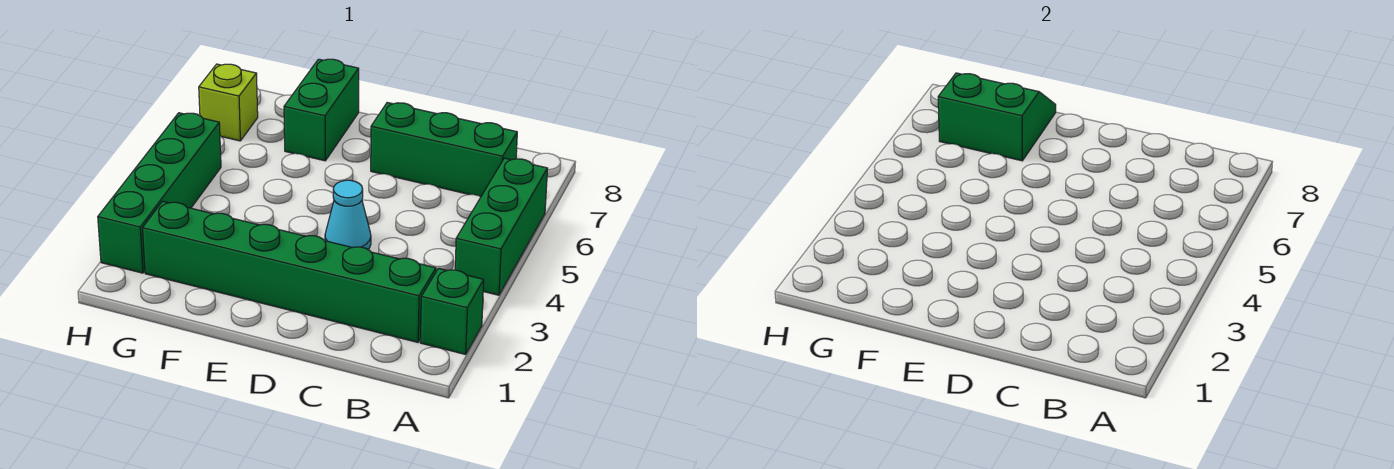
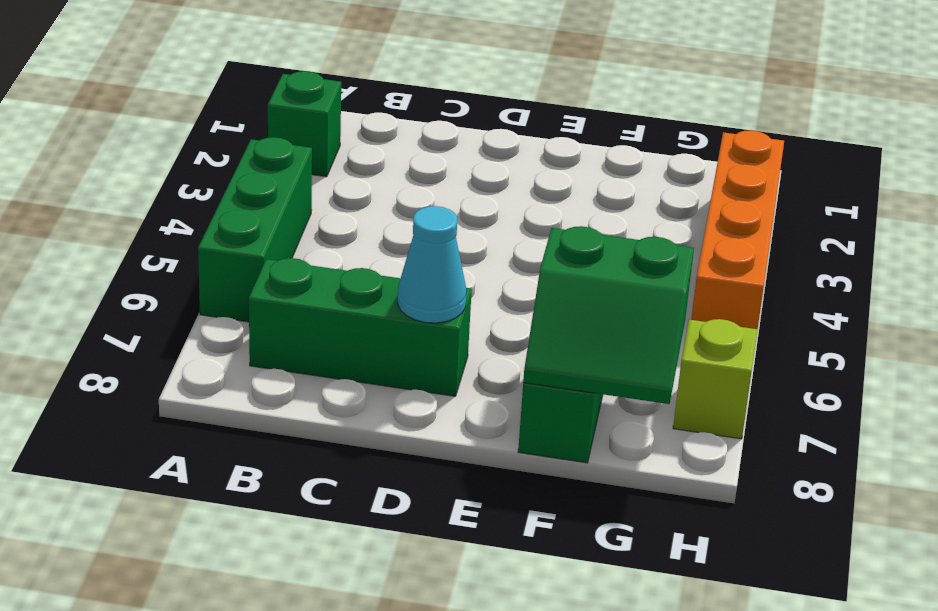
green brick B2:G2 level 1 -> none
cyan cone D4 level 1 -> cyan cone D7 level 2
green brick H2:H5 level 1 -> orange brick H2:H5 level 1

